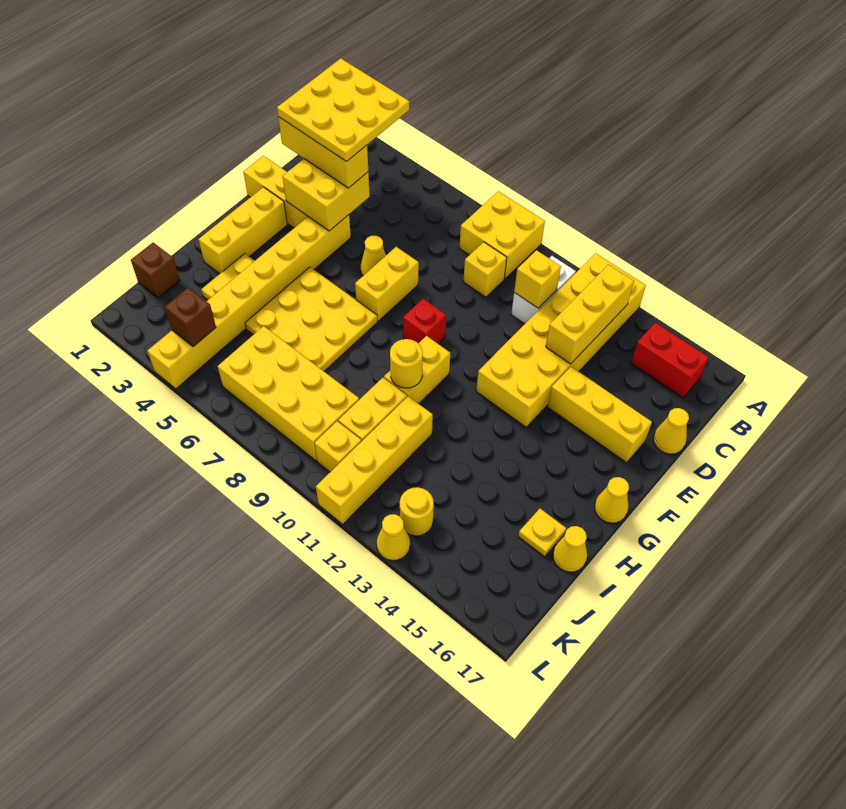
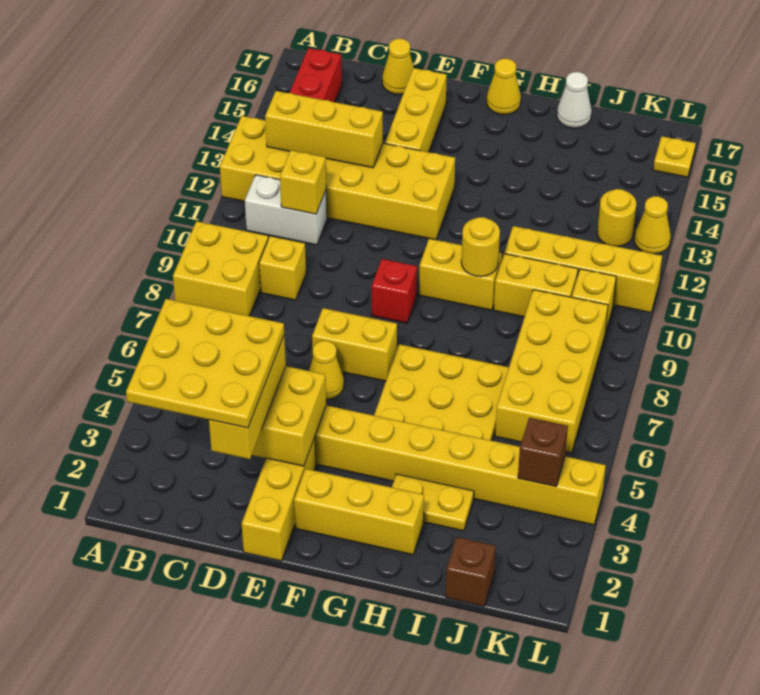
yellow plate I16 level 1 -> yellow plate L16 level 1
yellow cone I17 level 1 -> white cone I17 level 1

